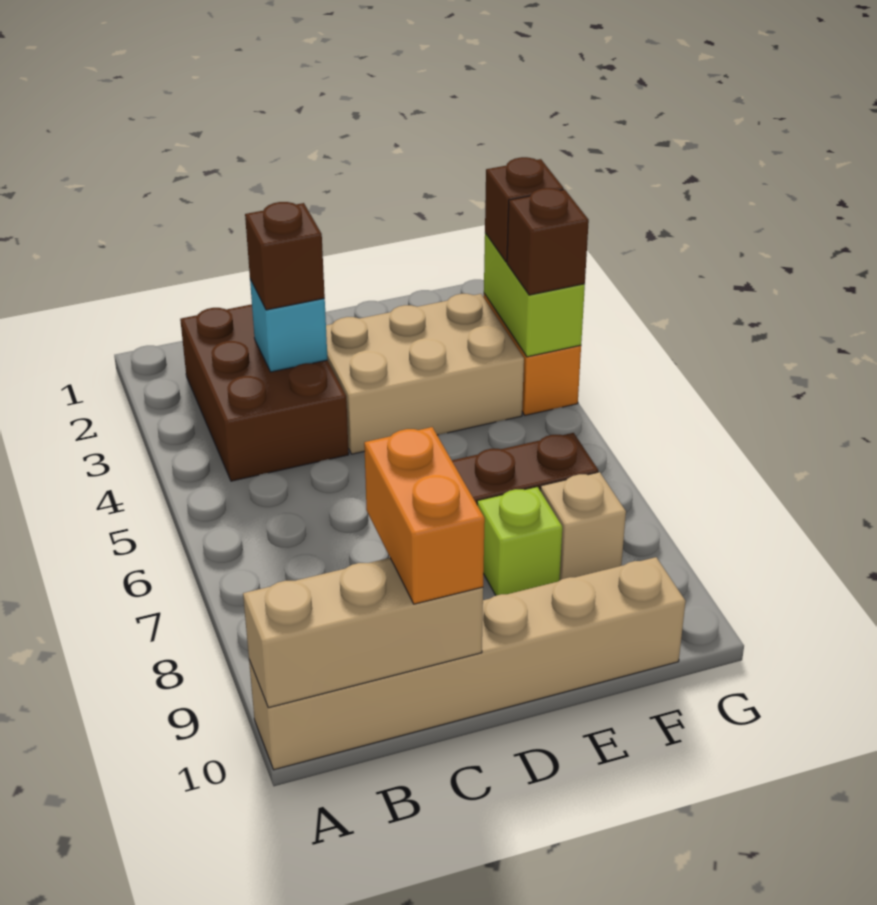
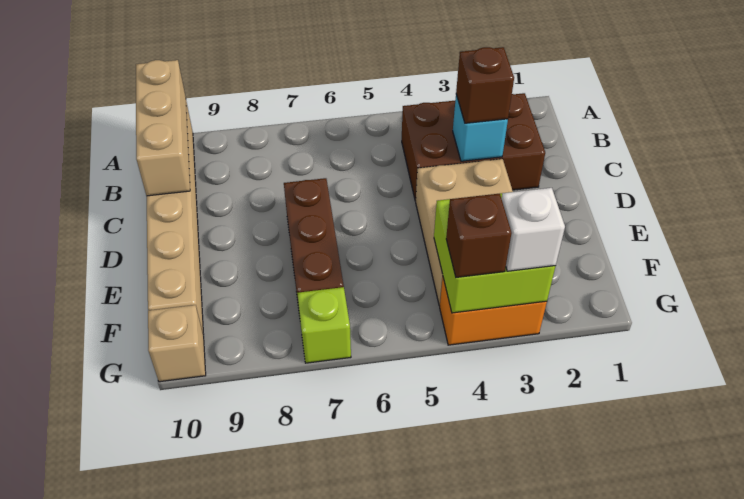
orange brick C9:C10 level 3 -> none
lime brick E8 level 1 -> lime brick G7 level 1
tan brick F8 level 1 -> tan brick G10 level 1
lime brick G3:G4 level 2 -> lime brick F3:G4 level 2
brown brick G3 level 3 -> white brick G3 level 3

